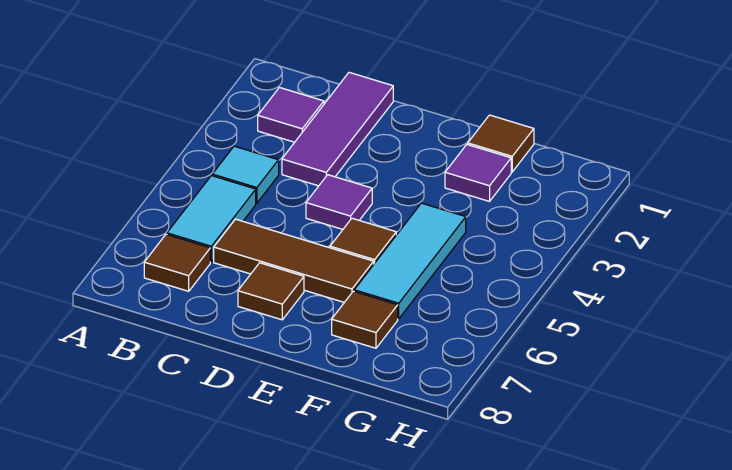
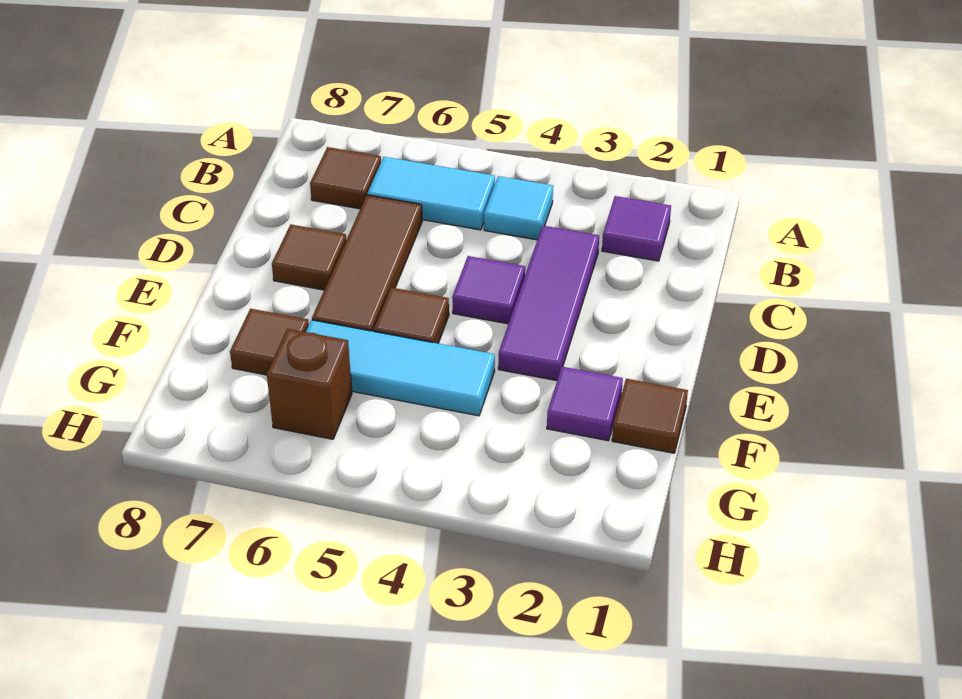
purple tile C1:C3 level 1 -> purple tile C3:E3 level 1
none -> brown brick G6 level 1

